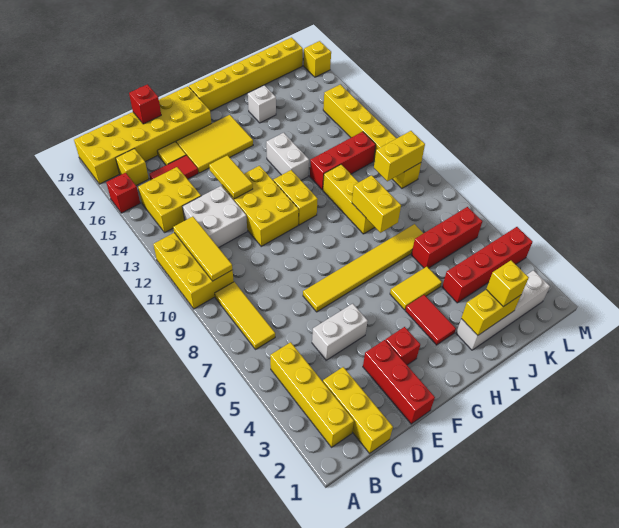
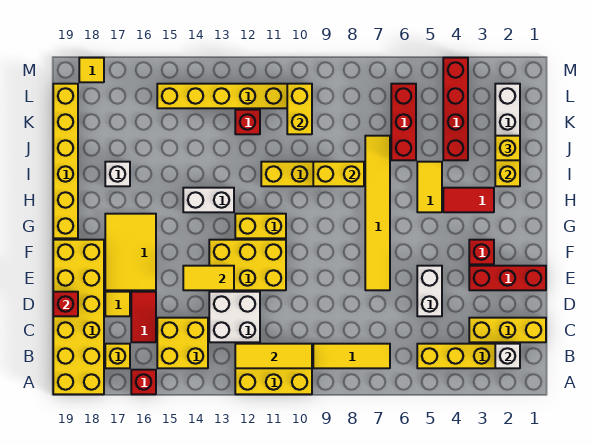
none -> white brick B2 level 2
red brick I12:K12 level 1 -> red brick K12 level 1
yellow brick M18 level 1 -> yellow tile M18 level 1

